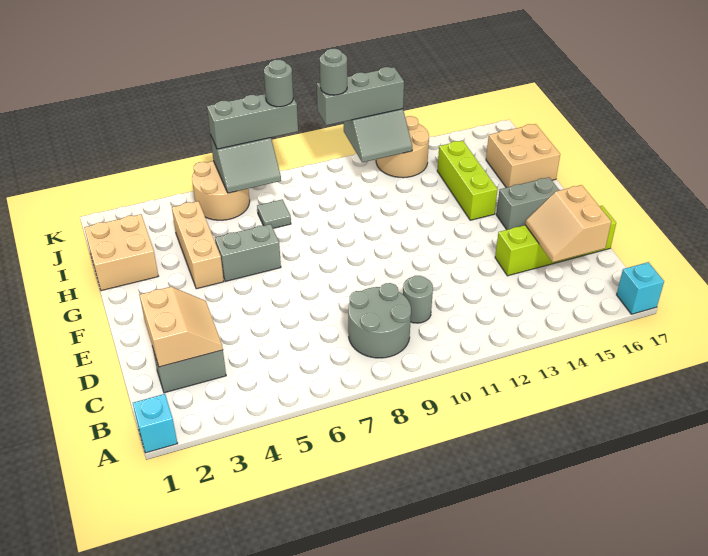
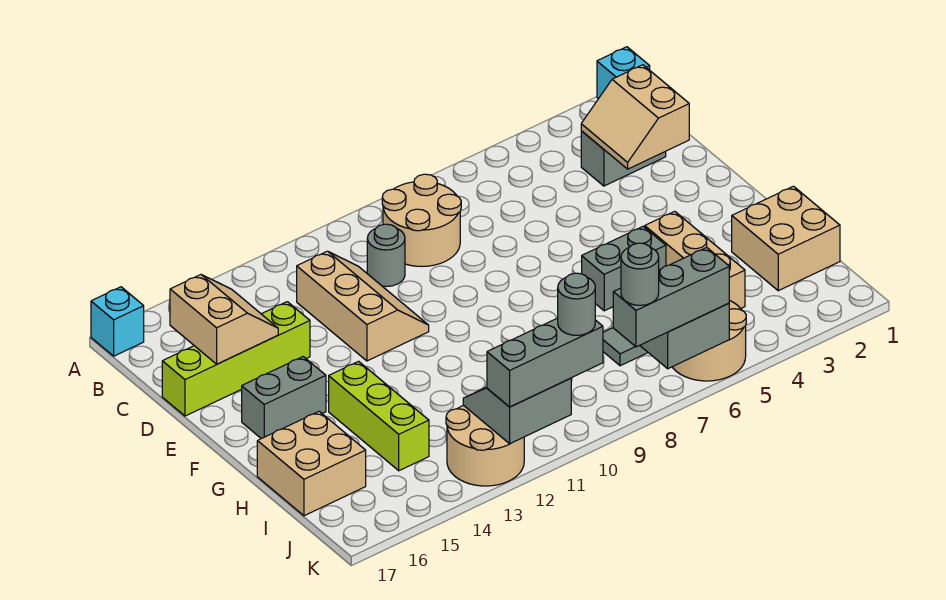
grey round brick B8:C9 level 1 -> tan round brick B8:C9 level 1
none -> tan slope C11:E12 level 1 top 12

